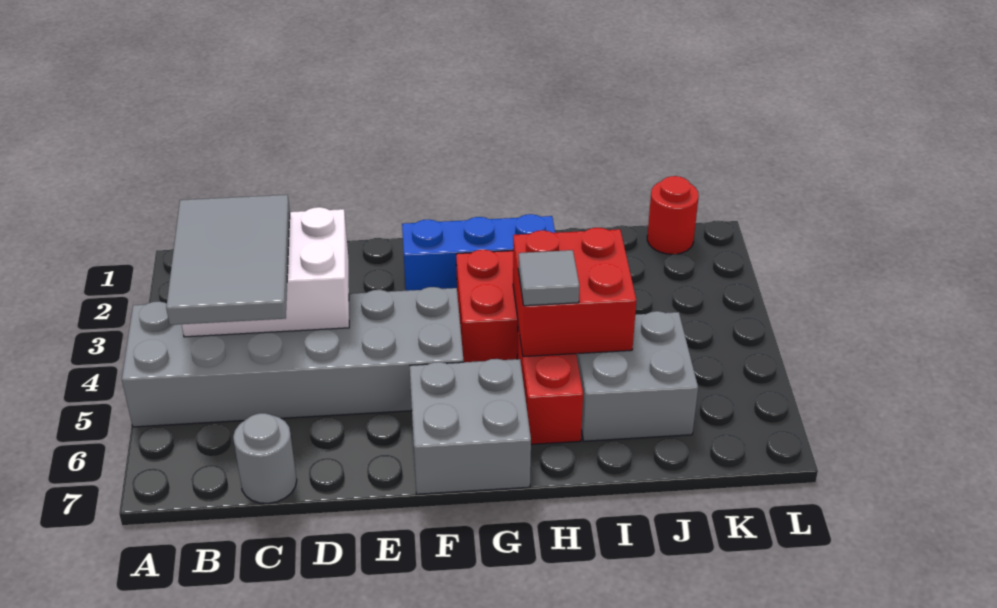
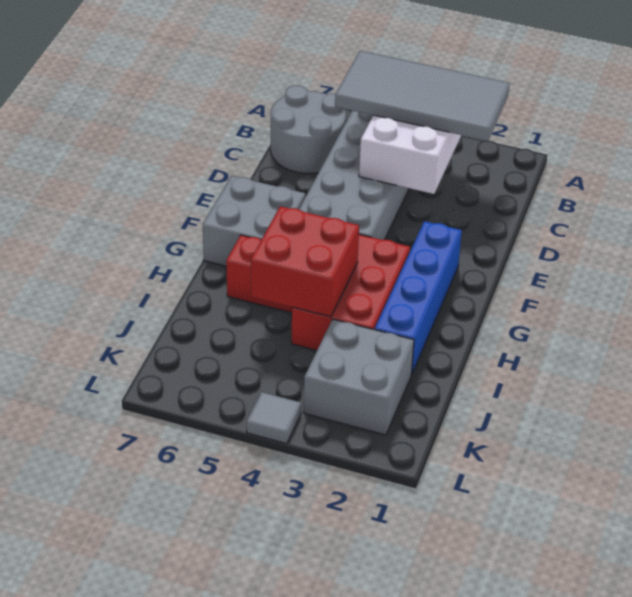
grey tile B3:C5 level 3 -> grey tile B2:C5 level 3
grey round brick C7 level 1 -> grey round brick B6:C7 level 1
blue brick F2:H2 level 1 -> blue brick F2:I2 level 1
grey tile H5 level 3 -> grey tile L4 level 1
grey brick I5:J6 level 1 -> grey brick J2:K3 level 1
red round brick K1 level 1 -> none

